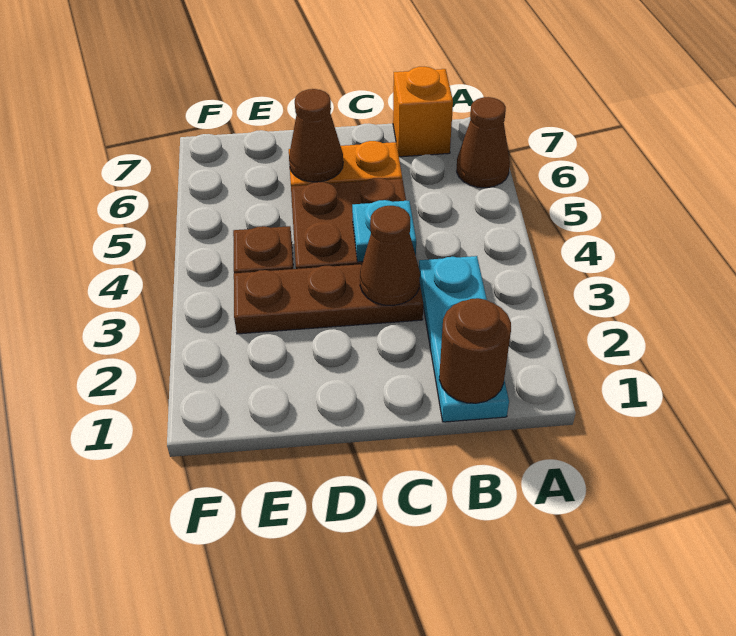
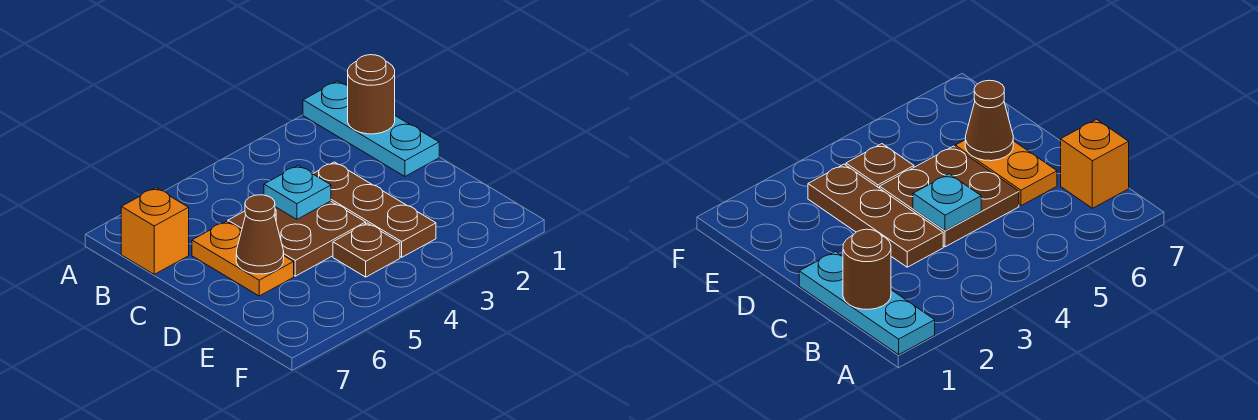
brown cone A6 level 1 -> none
cyan plate B1:B3 level 1 -> cyan plate A1:C1 level 1
brown cone C3 level 2 -> none

